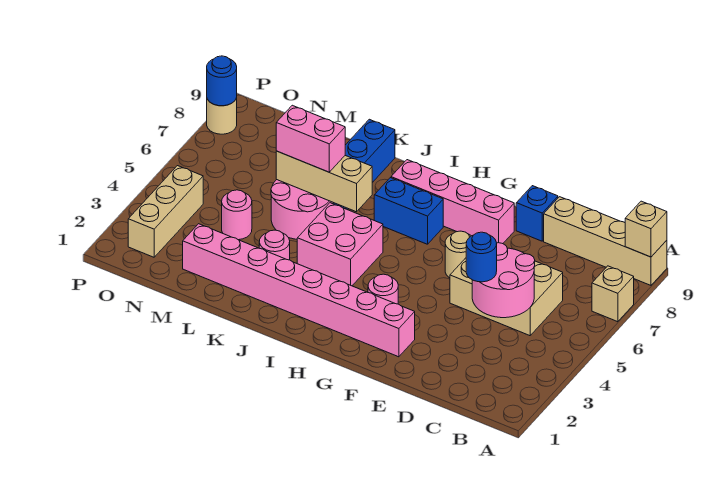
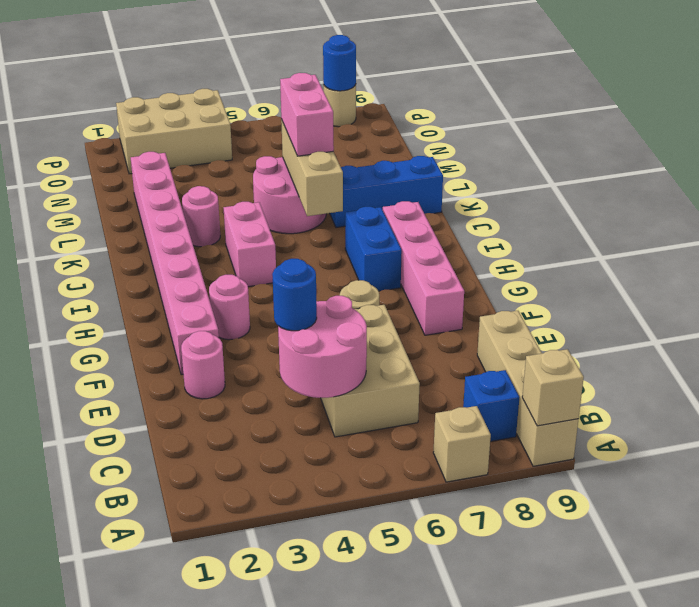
blue brick E9 level 1 -> blue brick B8 level 1
pink brick I4:J5 level 1 -> pink brick I4:J4 level 1
pink round brick M4 level 1 -> pink round brick E2 level 1
tan brick O2:O4 level 1 -> tan brick O2:P4 level 1

